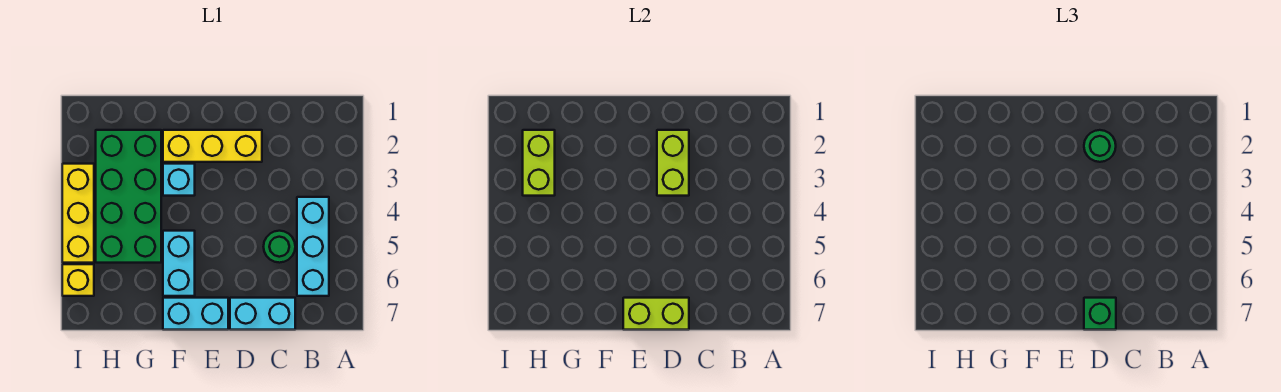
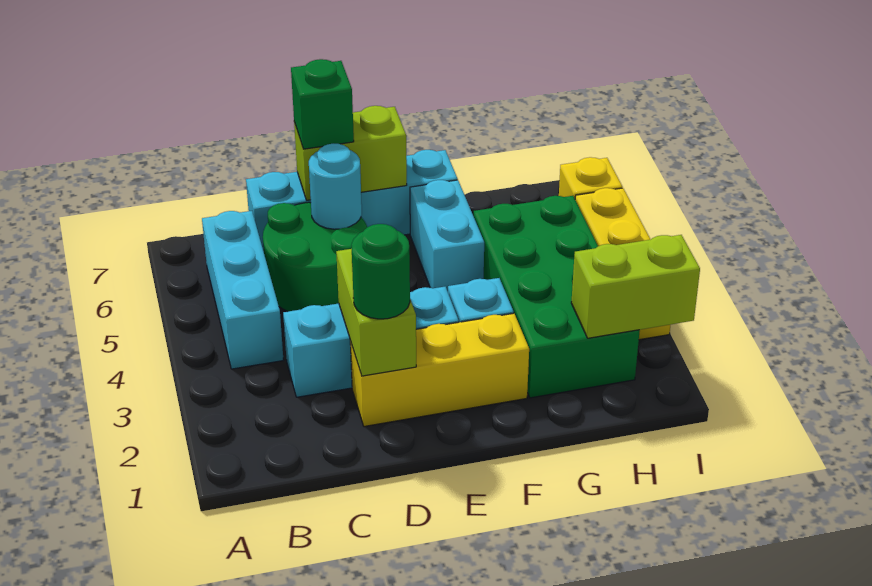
none -> cyan brick C3:E3 level 1
green round brick C5 level 1 -> green round brick C5:D6 level 1
none -> cyan round brick D6 level 2
lime brick H2:H3 level 2 -> lime brick H2:I2 level 2

